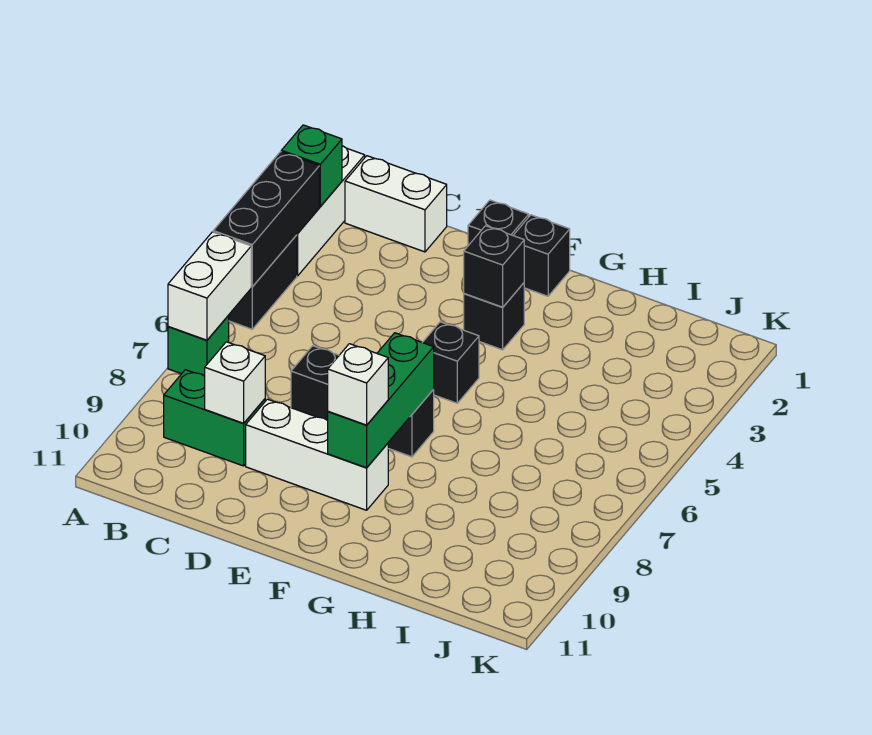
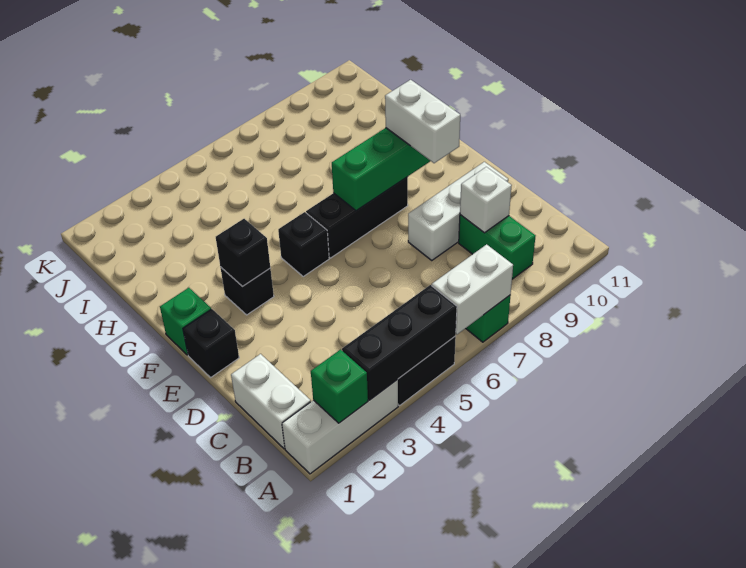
black brick D7:F7 level 1 -> black brick F6:F8 level 1
white brick D9:F9 level 1 -> white brick D8:D10 level 1
black brick F1 level 1 -> green brick F1 level 1
white brick F9 level 3 -> white brick E9:F9 level 3

